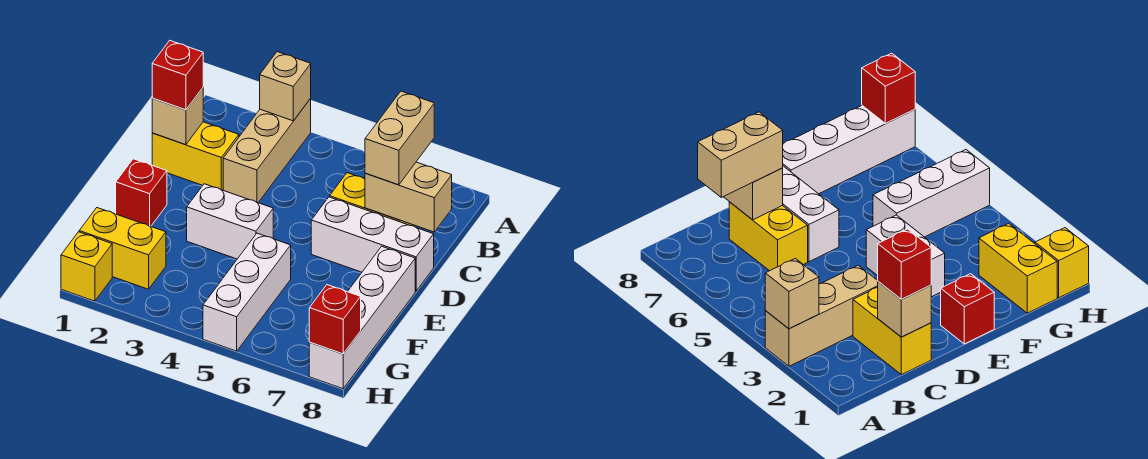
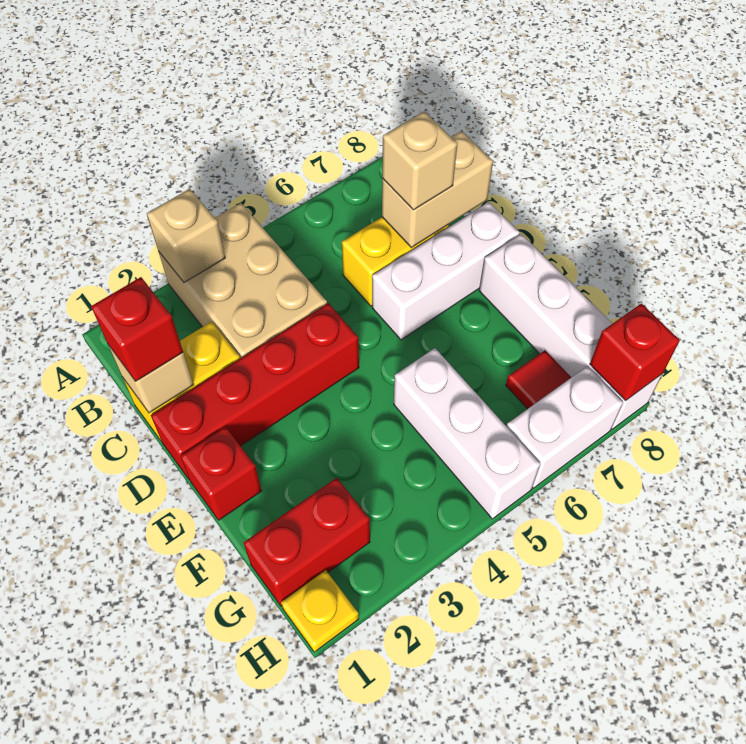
tan brick A3:C3 level 1 -> tan brick A3:C4 level 1
tan brick B7:C7 level 3 -> tan brick C7 level 3
none -> red brick D1:D4 level 1
white brick E3:E4 level 1 -> white brick H6:H7 level 1
yellow brick G1:G2 level 1 -> red brick G1:G2 level 1
none -> red tile G7 level 1
yellow brick H1 level 1 -> yellow plate H1 level 1

